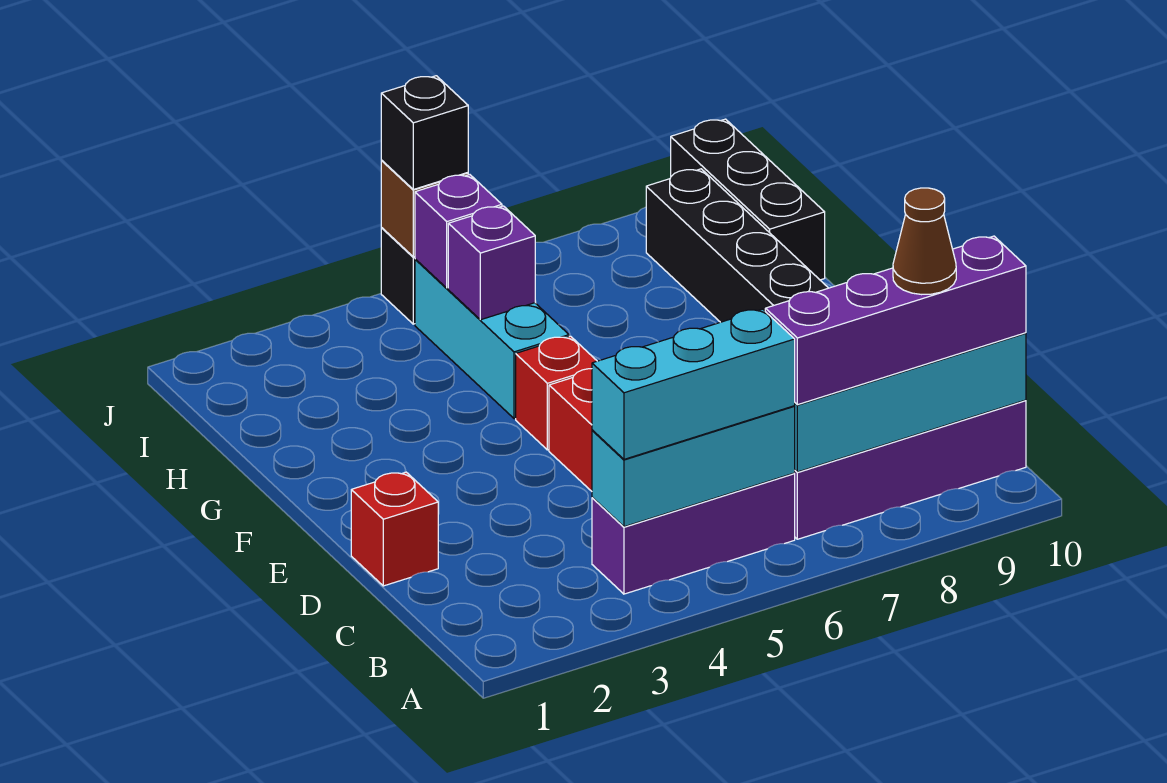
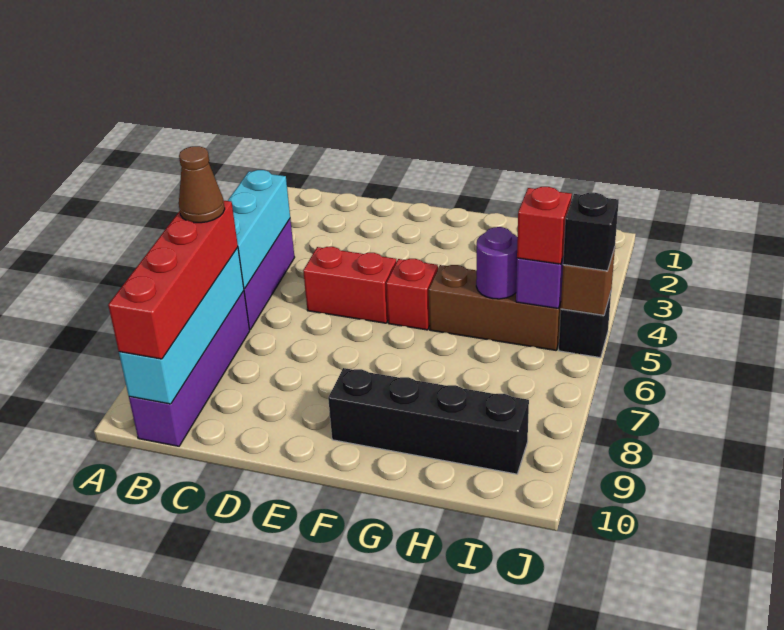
cyan brick B4:B6 level 3 -> none
purple brick B7:B10 level 3 -> red brick B7:B10 level 3
brown cone B9 level 4 -> brown cone B7 level 4
red brick D1 level 1 -> red brick I5 level 3
cyan brick G5:I5 level 1 -> brown brick G5:I5 level 1
purple brick H5 level 2 -> purple round brick H5 level 2
black brick H10:J10 level 1 -> none

